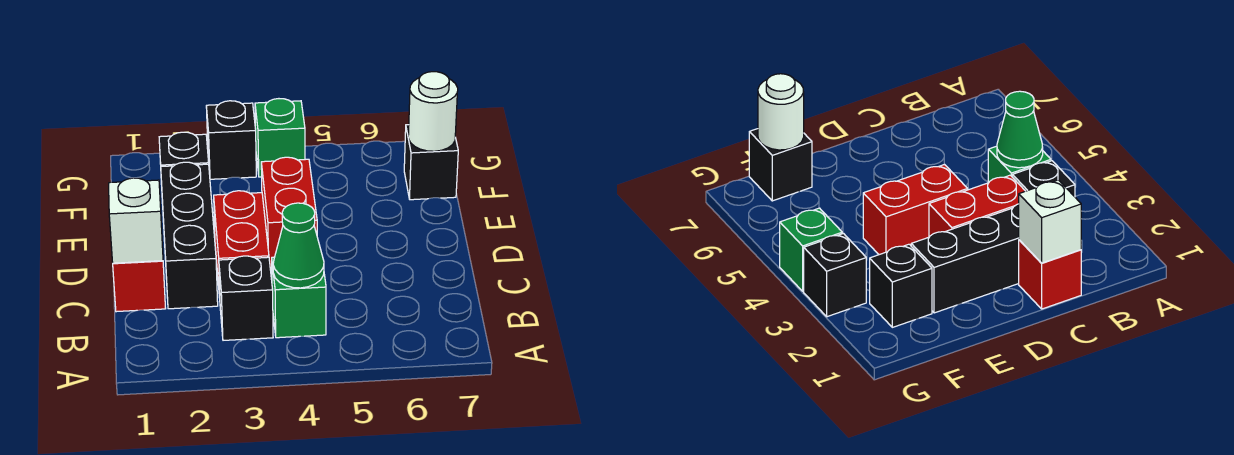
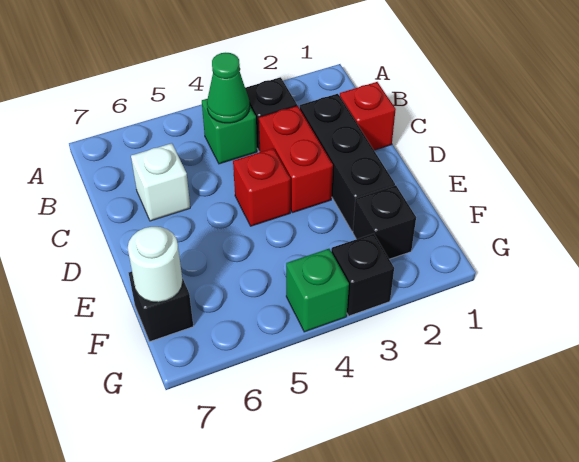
white brick C1 level 2 -> white brick C6 level 1
red brick D4:E4 level 1 -> red brick D4 level 1

